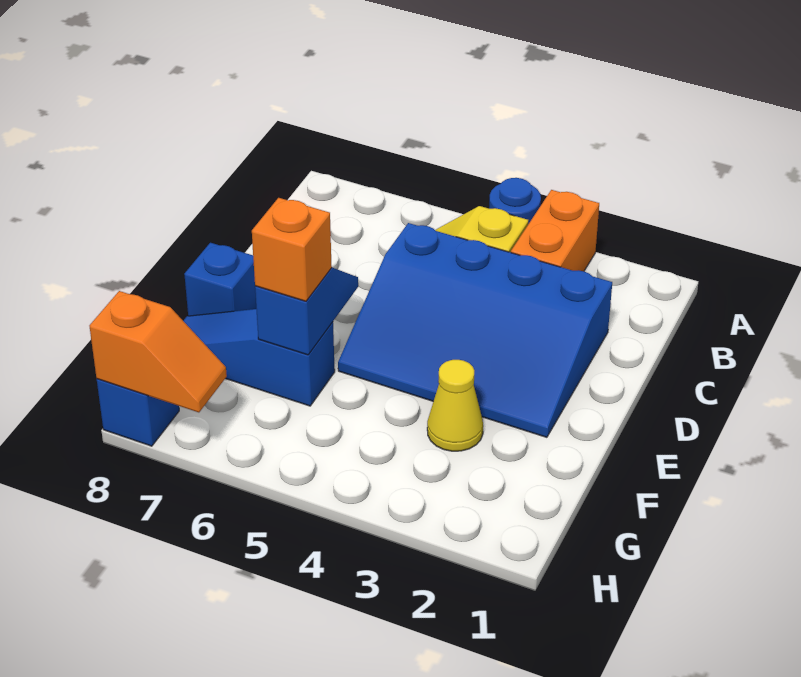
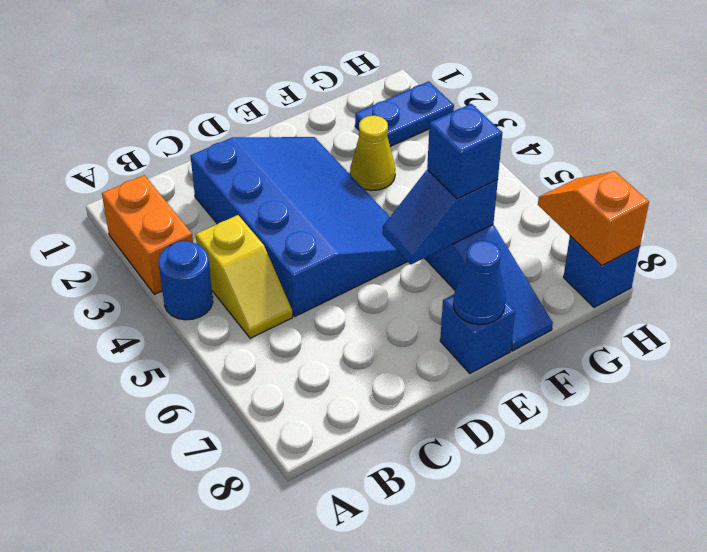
orange brick A3:B3 level 1 -> orange brick A2:A3 level 1
none -> blue cone E8 level 2
orange brick F6 level 3 -> blue brick F6 level 3
none -> blue plate G2:H2 level 1

